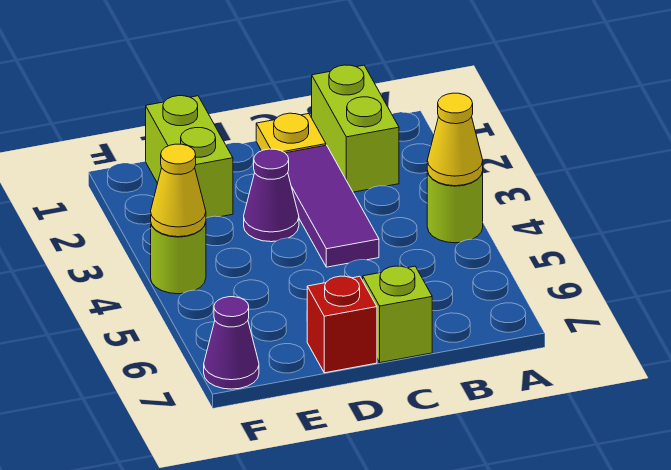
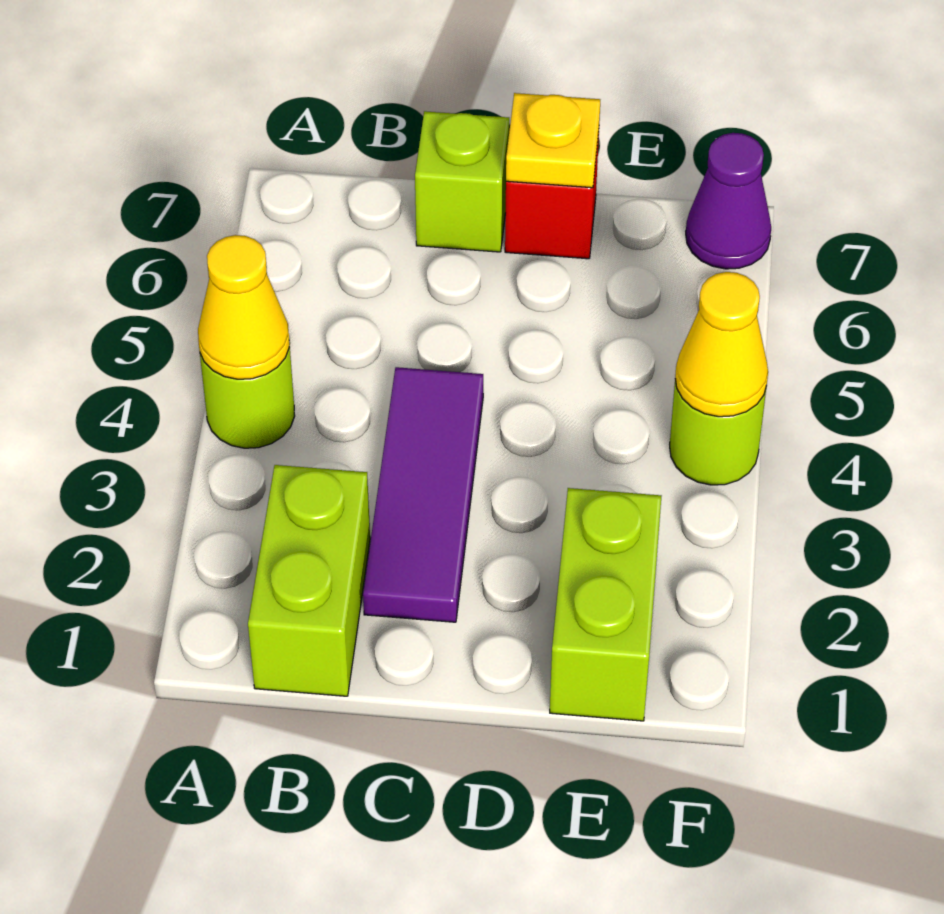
yellow plate C1 level 1 -> yellow plate D7 level 2
purple cone D3 level 1 -> none

